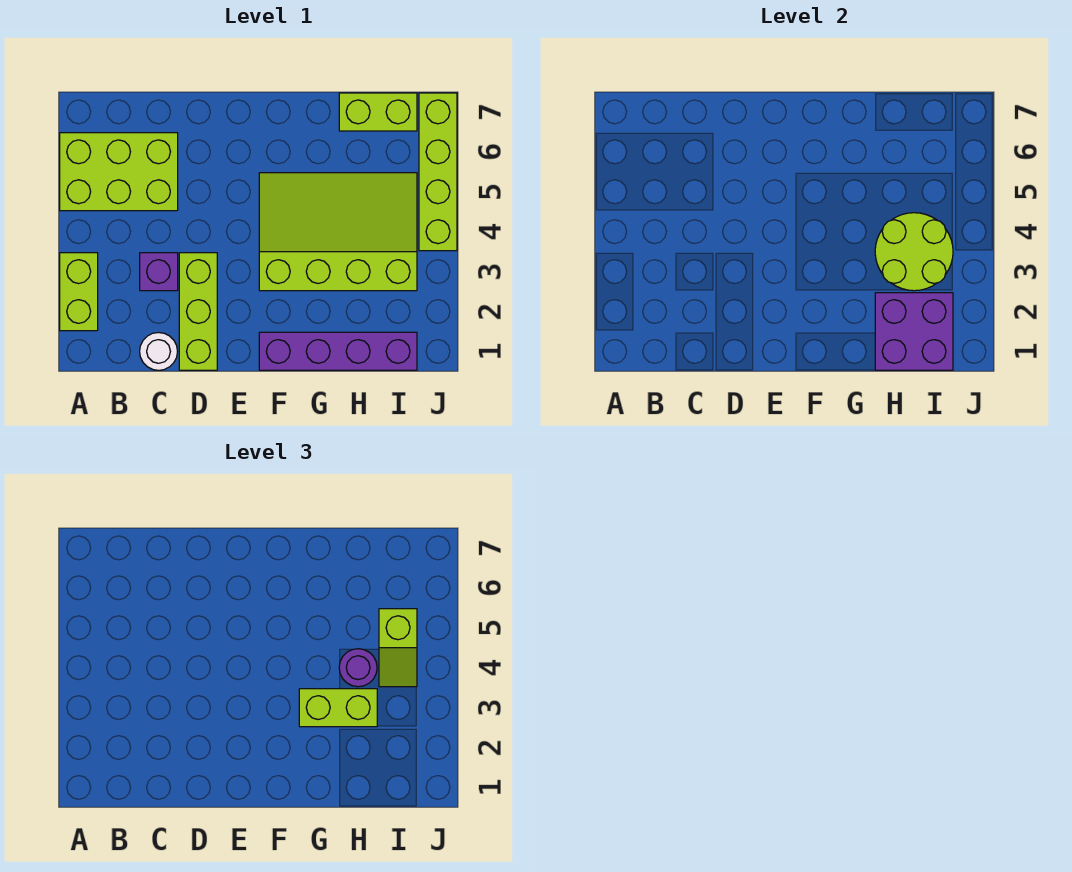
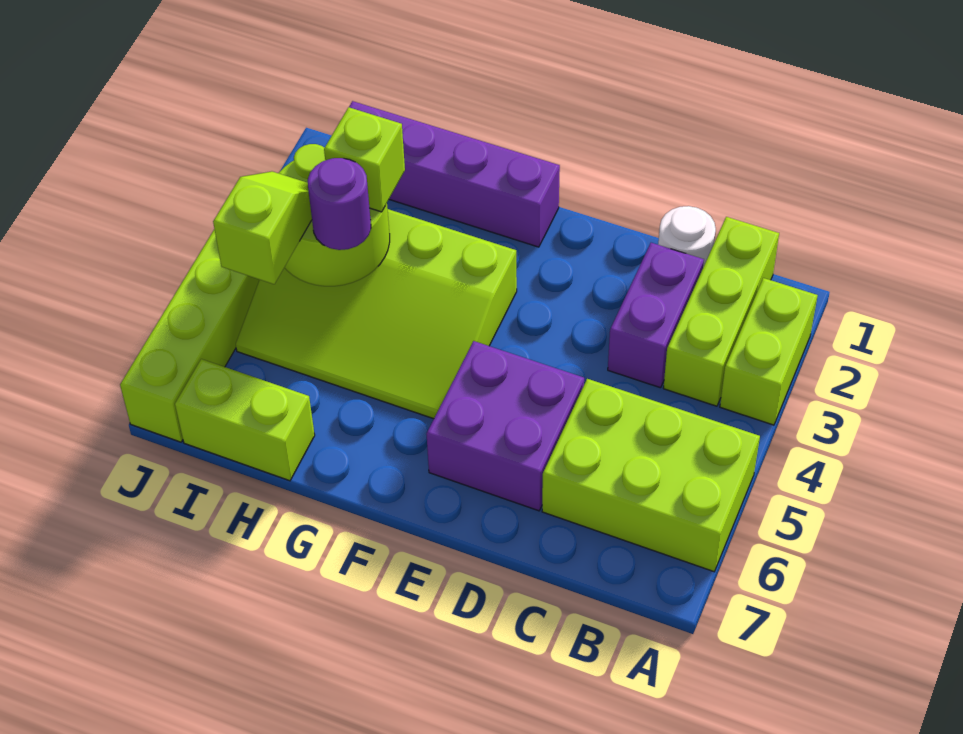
purple brick C3 level 1 -> purple brick C2:C3 level 1
lime brick D1:D3 level 1 -> lime brick B1:B3 level 1
lime brick G3:H3 level 3 -> lime brick H3 level 3
purple brick H1:I2 level 2 -> purple brick D5:E6 level 1

